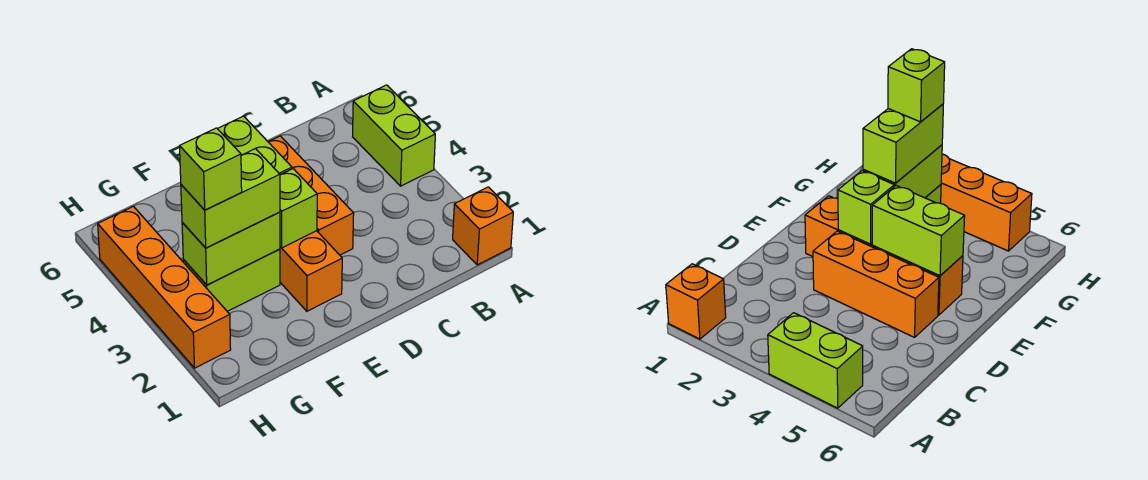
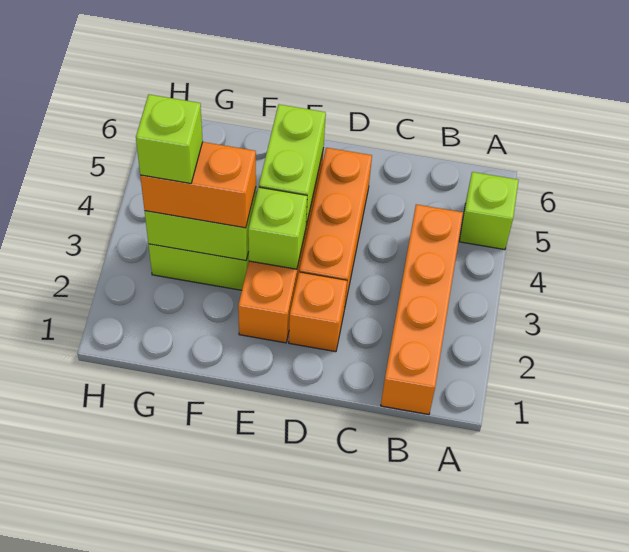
orange brick A1 level 1 -> orange brick D2 level 1
lime brick A4:A5 level 1 -> lime brick A5 level 1
lime brick F3:G3 level 3 -> orange brick F3:G3 level 3
orange brick H2:H5 level 1 -> orange brick B1:B4 level 1

